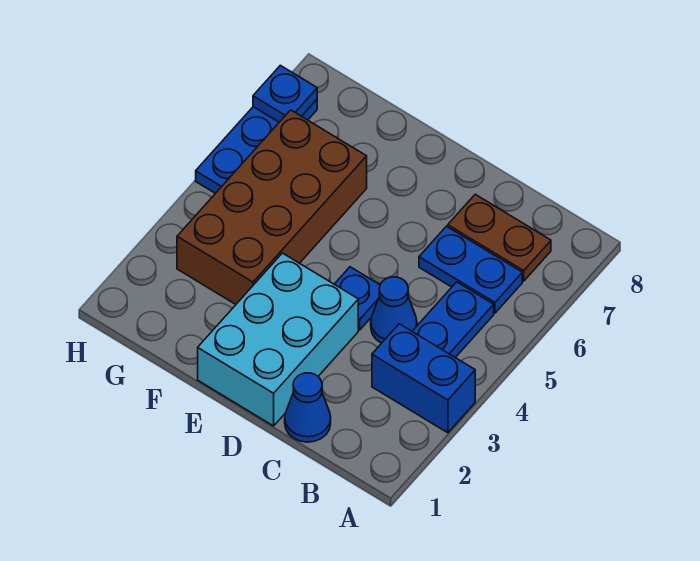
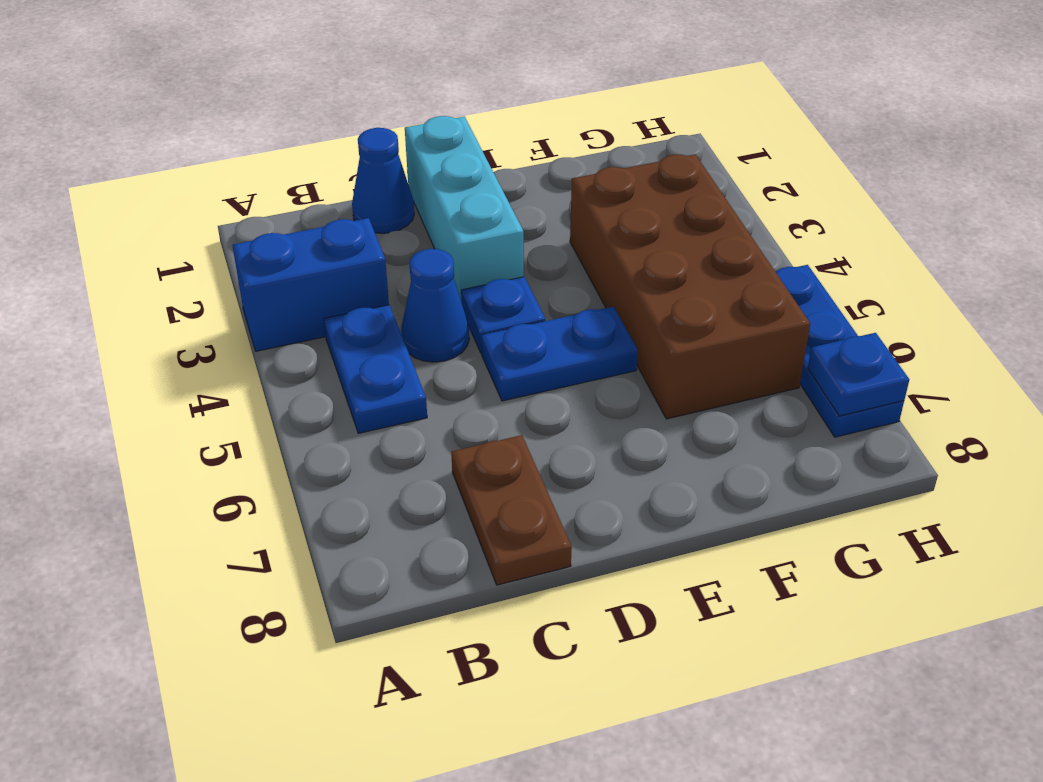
blue plate B6:C6 level 1 -> blue plate D5:E5 level 1
brown plate B7:C7 level 1 -> brown plate C7:C8 level 1
cyan brick D1:E3 level 1 -> cyan brick D1:D3 level 1

